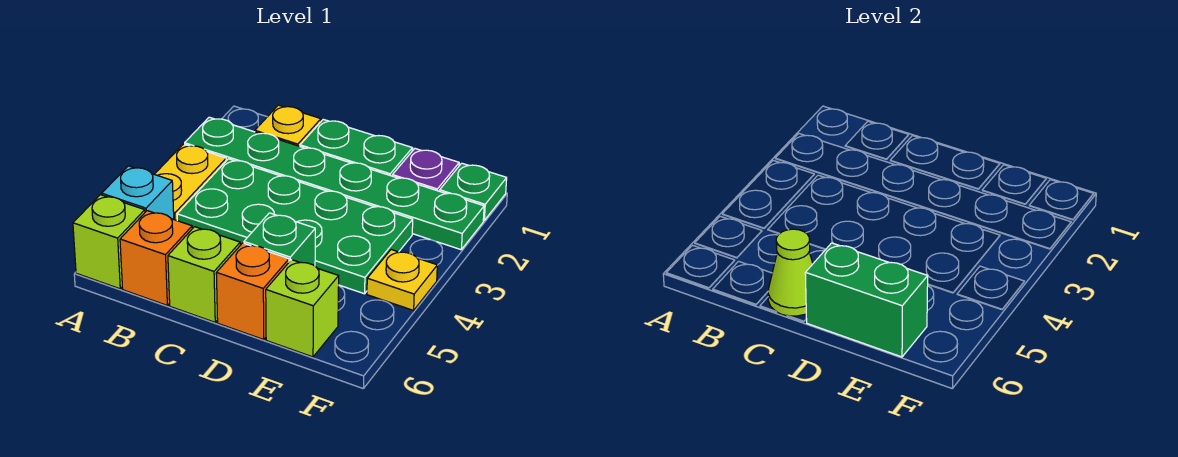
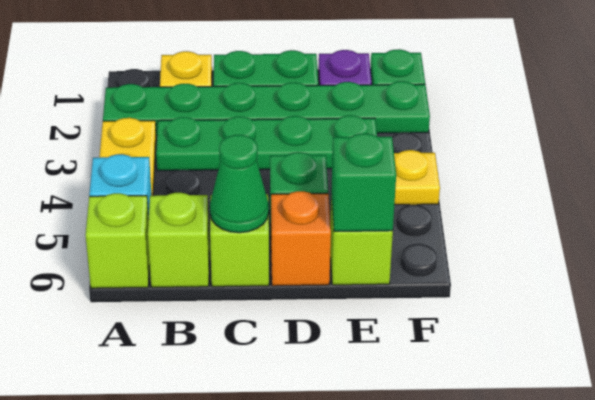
green plate B3:E4 level 1 -> green plate B3:E3 level 1
orange brick B6 level 1 -> lime brick B6 level 1
lime cone C6 level 2 -> green cone C6 level 2
green brick D6:E6 level 2 -> green brick E6 level 2

